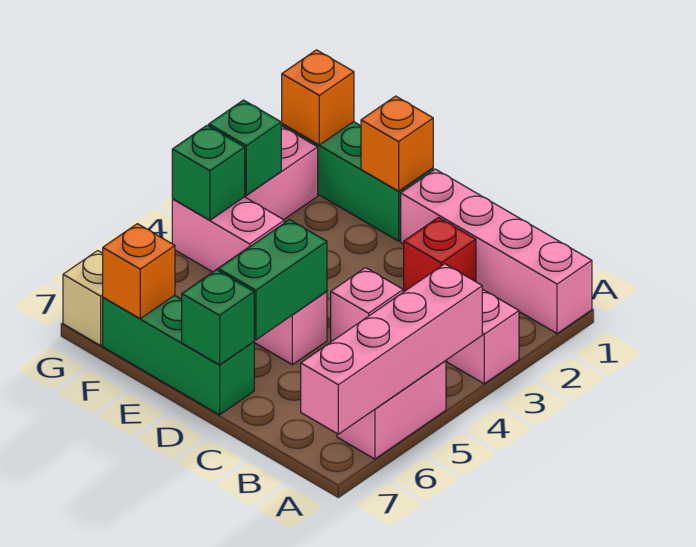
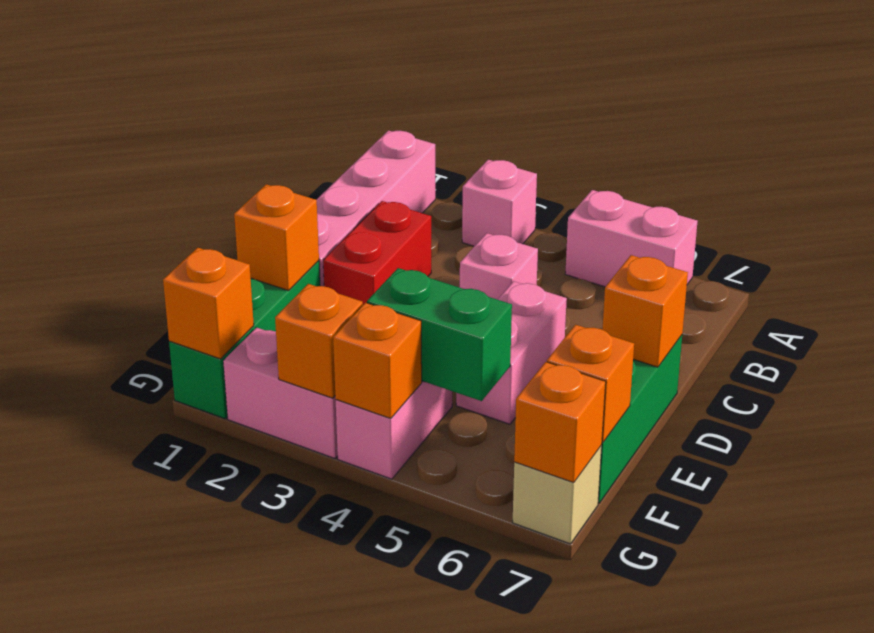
pink brick A4:A7 level 2 -> none
red brick C2 level 1 -> red brick C2:D2 level 1
green brick D5:D6 level 2 -> green brick F4:F5 level 2
green brick D7 level 2 -> orange brick D7 level 2
green brick G3 level 2 -> orange brick G3 level 2
green brick G4 level 2 -> orange brick G4 level 2
none -> orange brick G7 level 2

